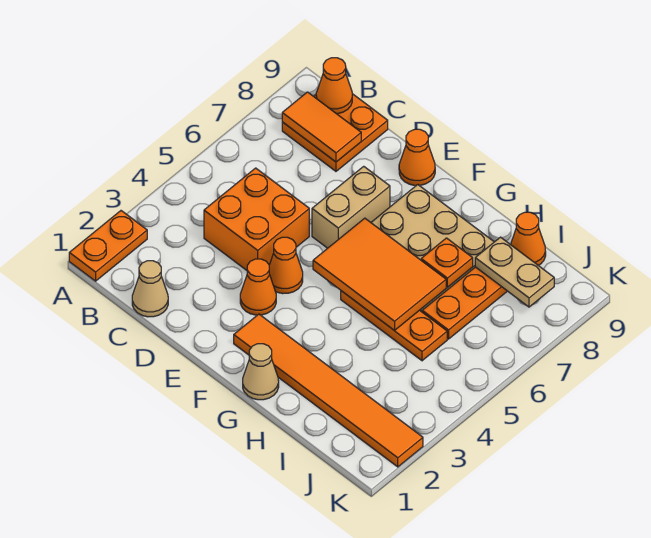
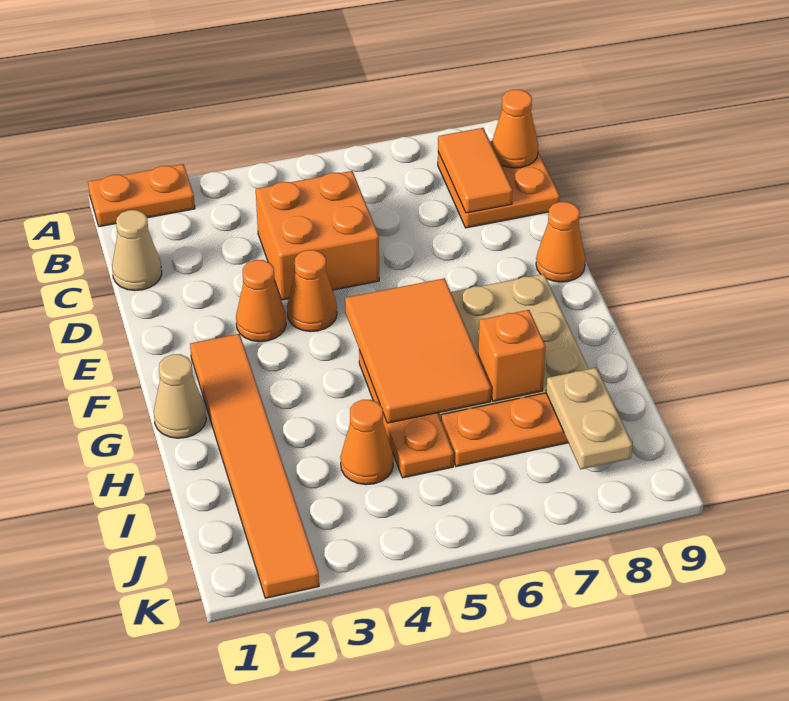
tan brick E6:E7 level 1 -> none
orange plate H7 level 2 -> orange brick H7 level 2
orange cone I9 level 1 -> orange cone I4 level 1

